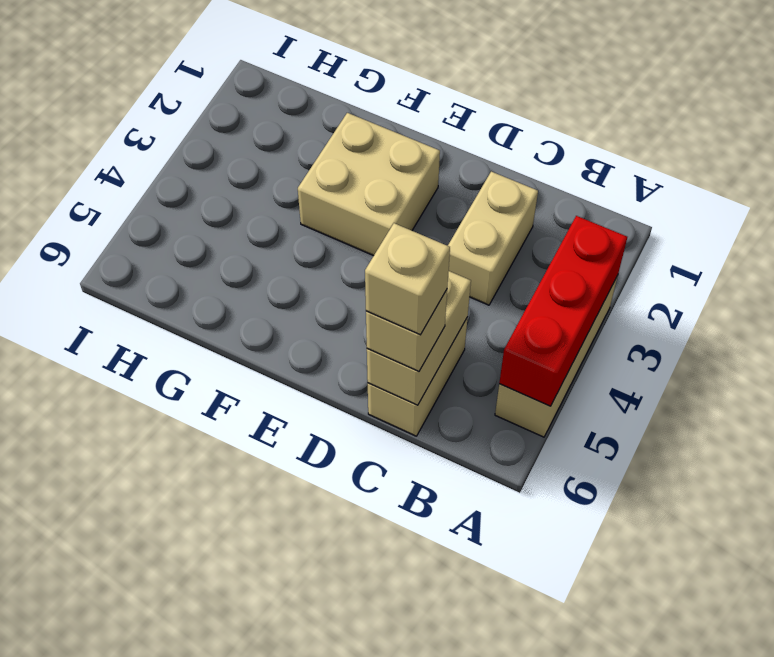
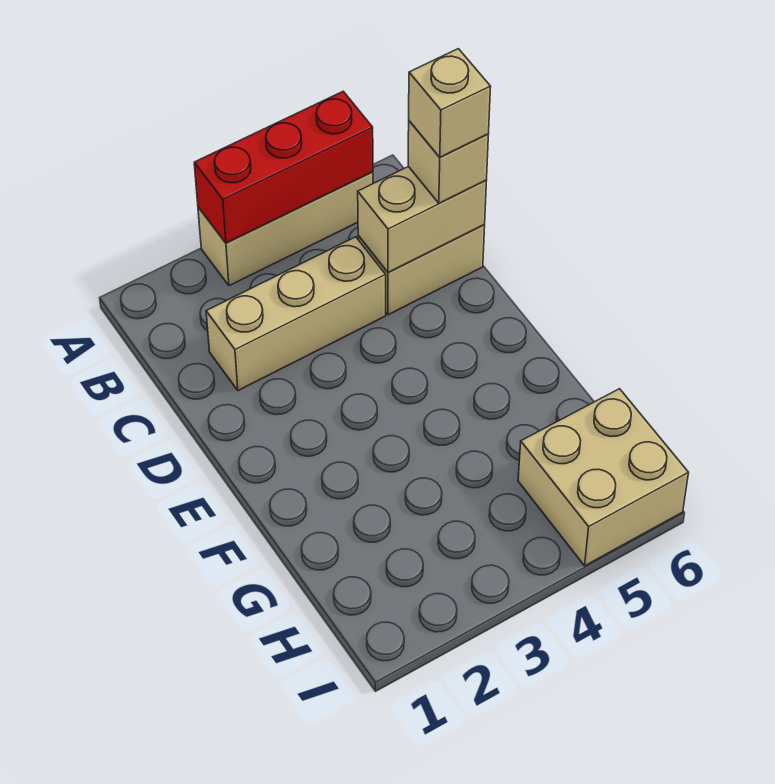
tan brick C2:C3 level 1 -> tan brick C2:C4 level 1
tan brick E2:F3 level 1 -> tan brick H5:I6 level 1

